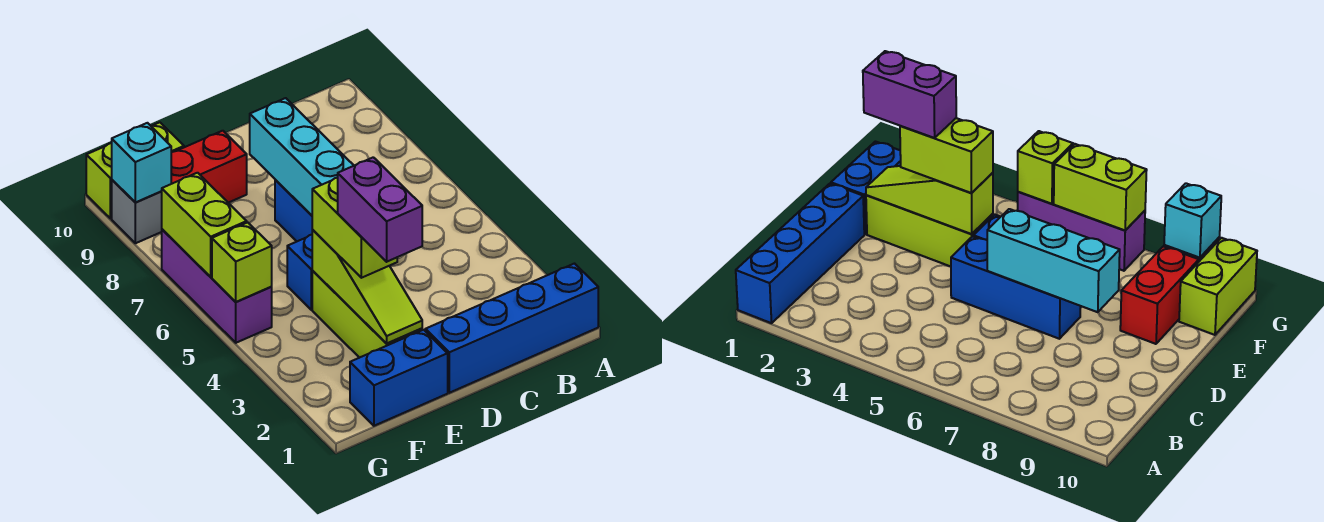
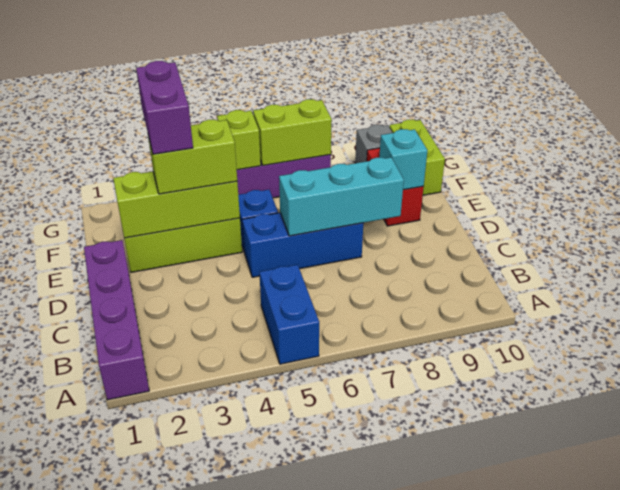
blue brick A1:D1 level 1 -> purple brick A1:D1 level 1
blue brick E1:F1 level 1 -> blue brick A5:B5 level 1
lime slope E2:E4 level 2 top 4 -> lime brick E2:E4 level 2
purple brick E2:E3 level 4 -> purple brick E3:F3 level 4
cyan brick G9 level 2 -> cyan brick E9 level 2

